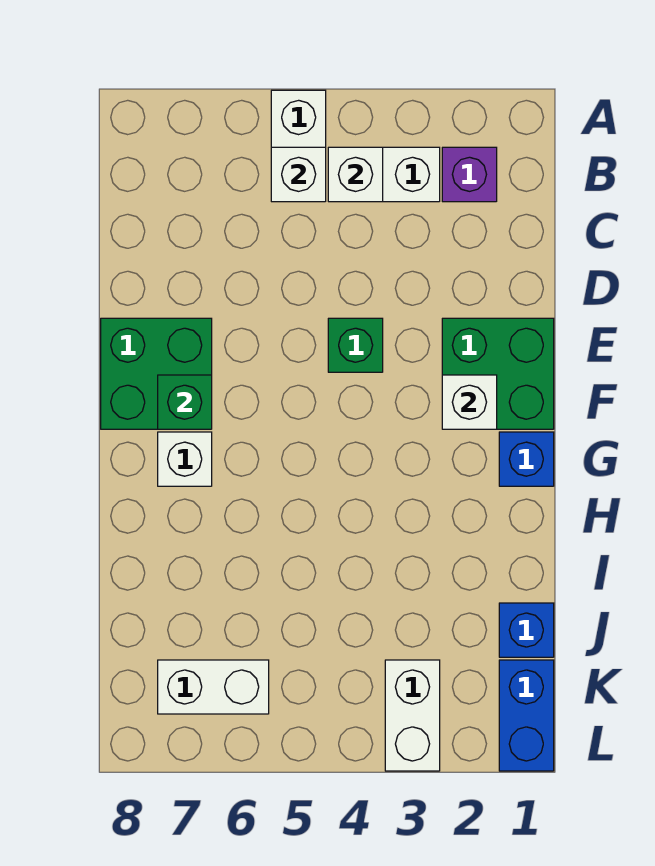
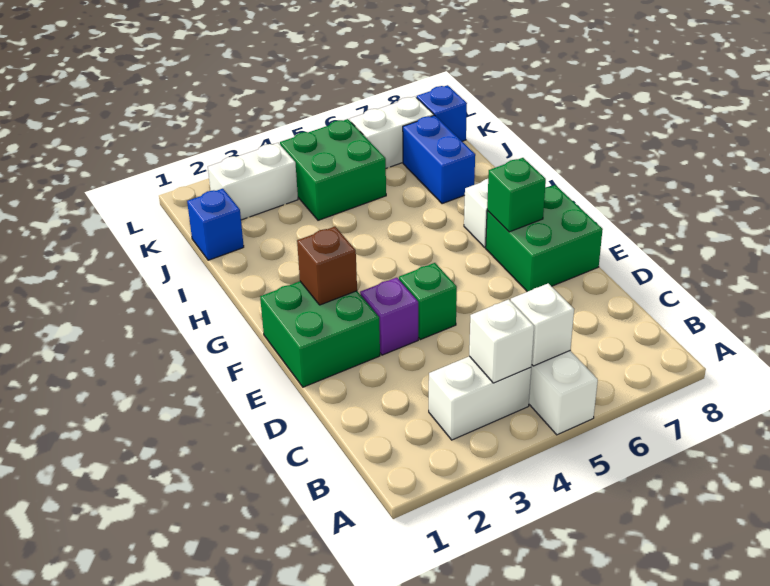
purple brick B2 level 1 -> purple brick E3 level 1
white brick F2 level 2 -> brown brick F2 level 2
blue brick G1 level 1 -> blue brick K8 level 1
none -> green brick J4:K5 level 1
blue brick K1:L1 level 1 -> blue brick I7:J7 level 1
white brick K3:L3 level 1 -> white brick K2:K3 level 1

